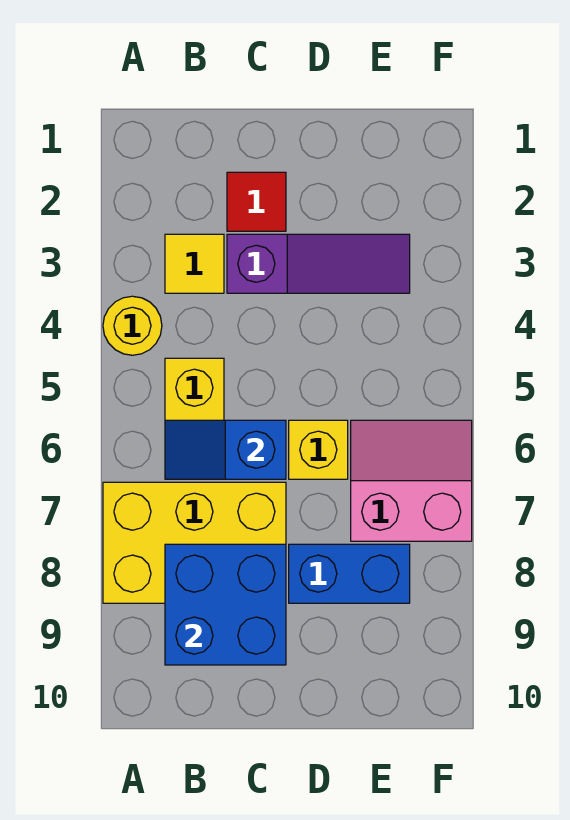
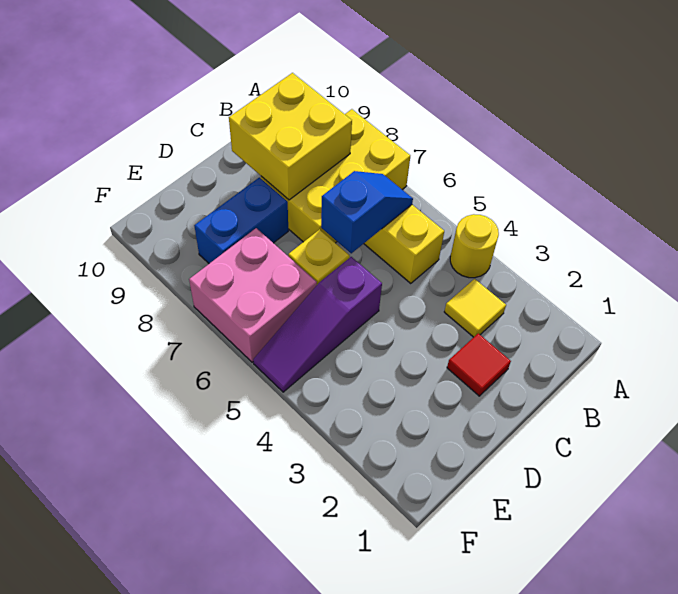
blue brick B8:C9 level 2 -> yellow brick B8:C9 level 2
purple slope C3:E3 level 1 top C -> purple slope D5:F5 level 1 top D
pink slope E6:F7 level 1 top 7 -> pink brick E6:F7 level 1

